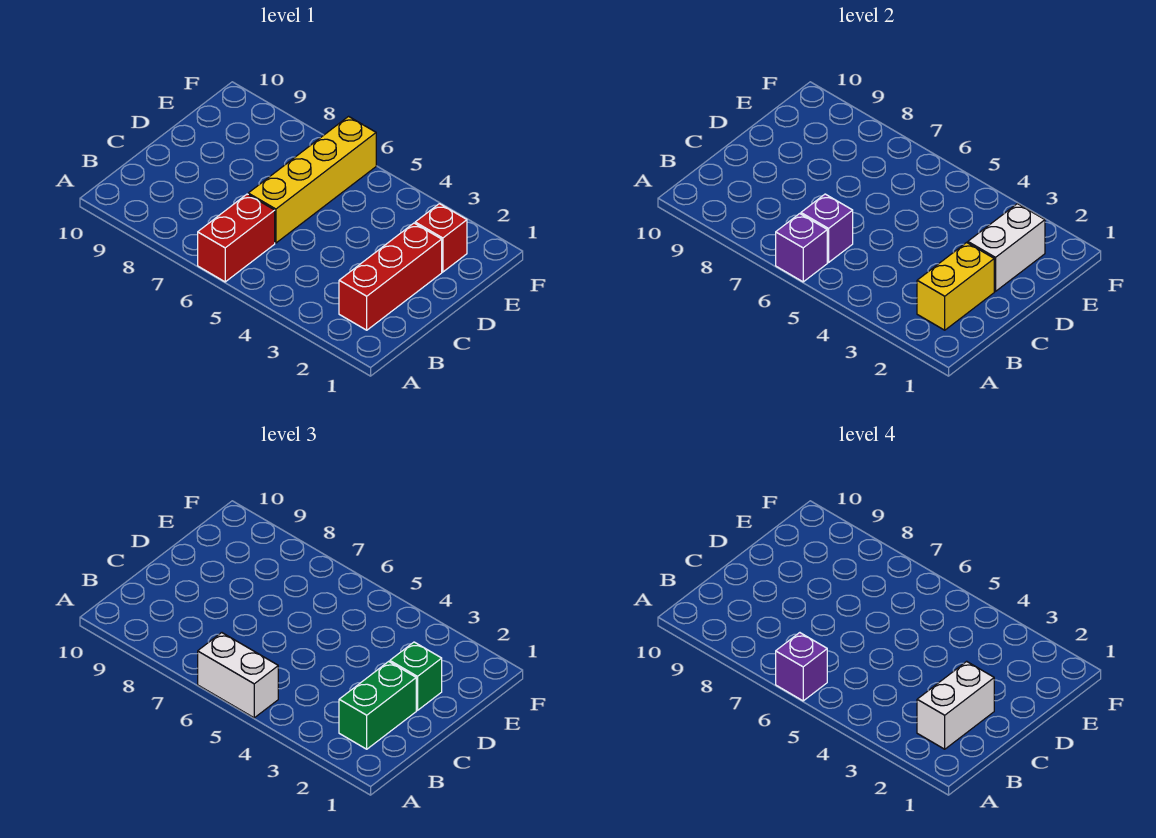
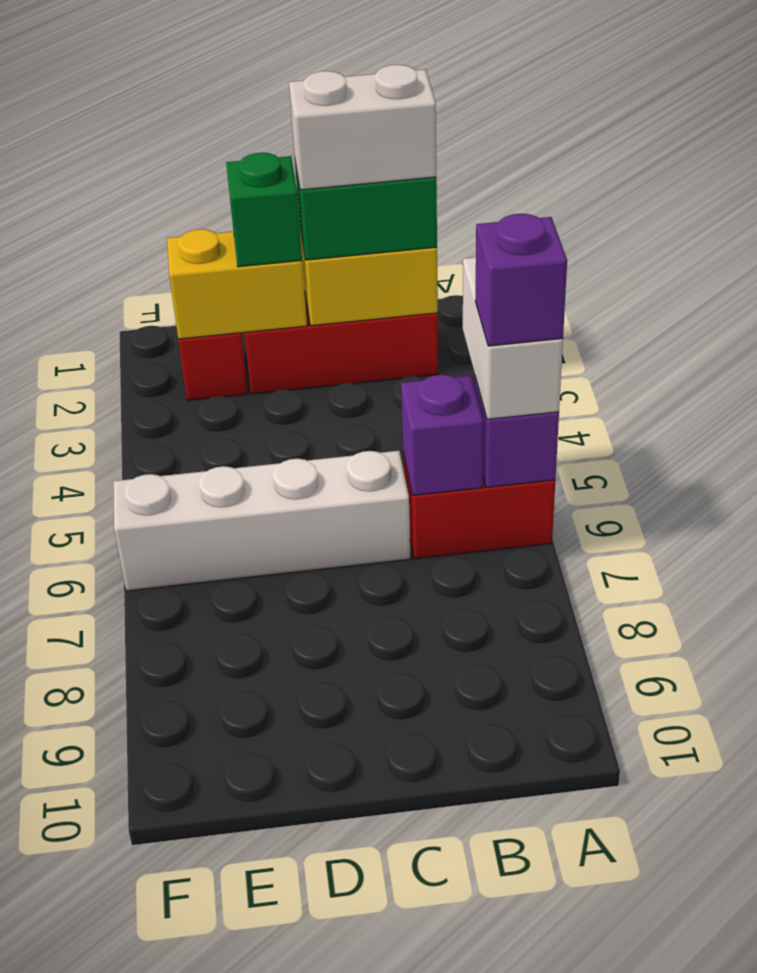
yellow brick C6:F6 level 1 -> white brick C6:F6 level 1
white brick D2:E2 level 2 -> yellow brick D2:E2 level 2

